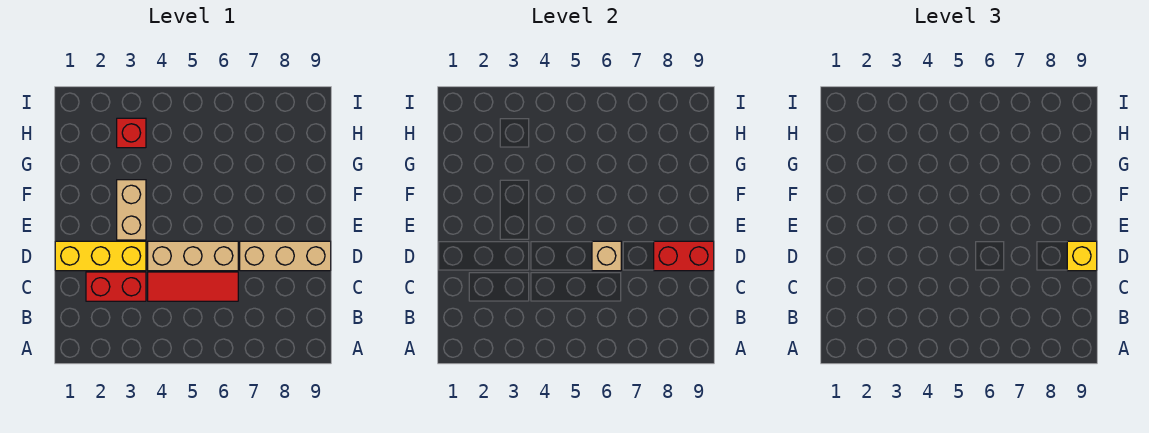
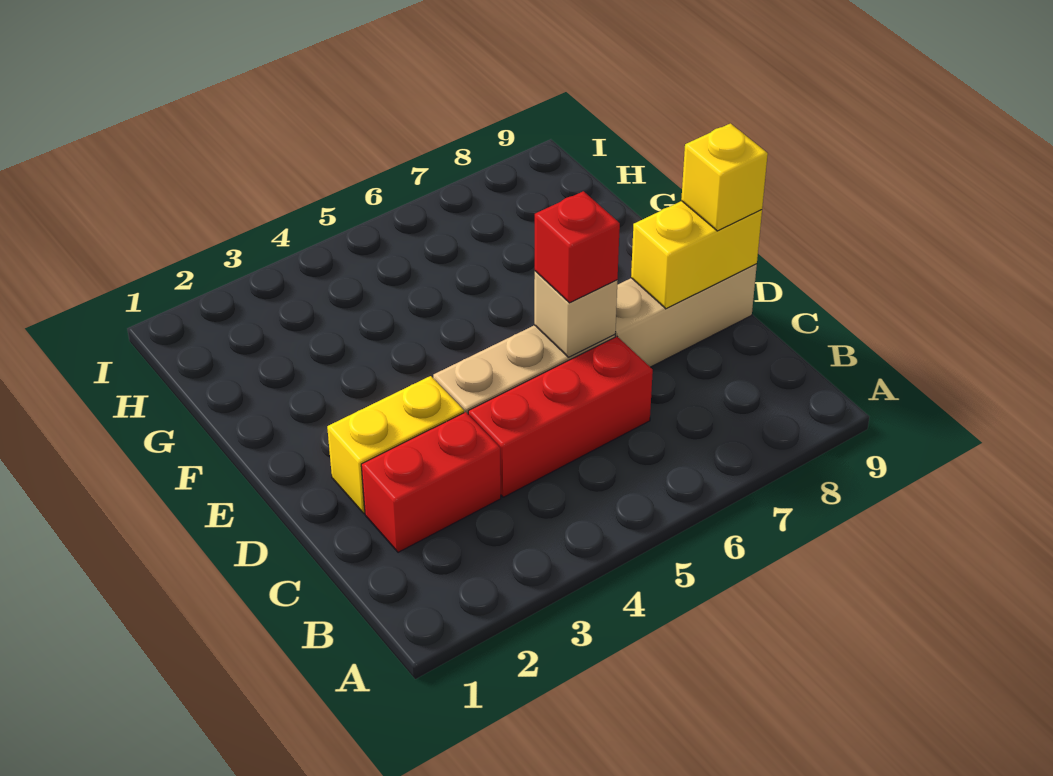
red tile C4:C6 level 1 -> red brick C4:C6 level 1
yellow brick D1:D3 level 1 -> yellow brick D2:D3 level 1
red brick D8:D9 level 2 -> yellow brick D8:D9 level 2
tan brick E3:F3 level 1 -> none
red brick H3 level 1 -> red brick D6 level 3

